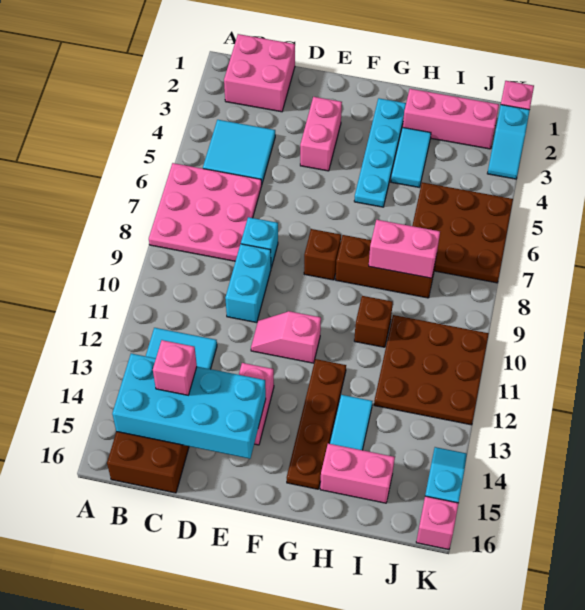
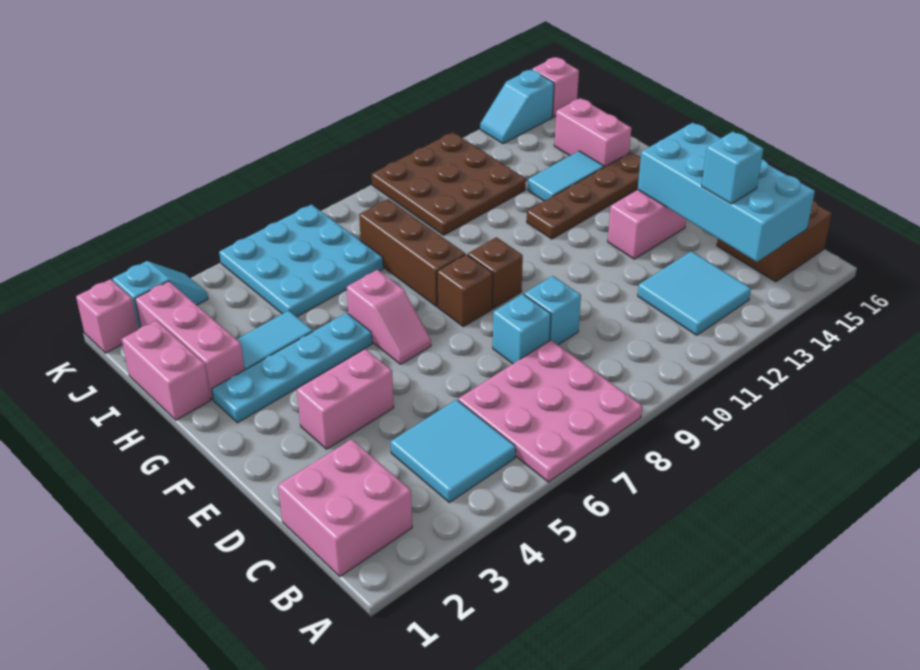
pink brick C14 level 3 -> cyan brick C14 level 3
cyan brick D9:D10 level 1 -> cyan brick D9 level 1
pink slope E11:F11 level 1 top F -> pink slope F6:G6 level 1 top G
pink brick H8:I8 level 2 -> pink brick H1:I1 level 1
brown brick H10 level 1 -> brown brick F9 level 1
brown plate I5:K7 level 1 -> cyan plate I5:K7 level 1

